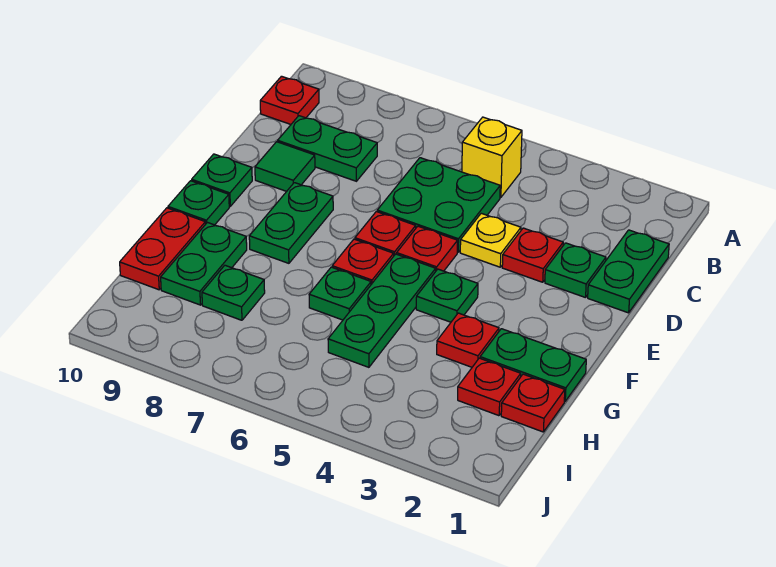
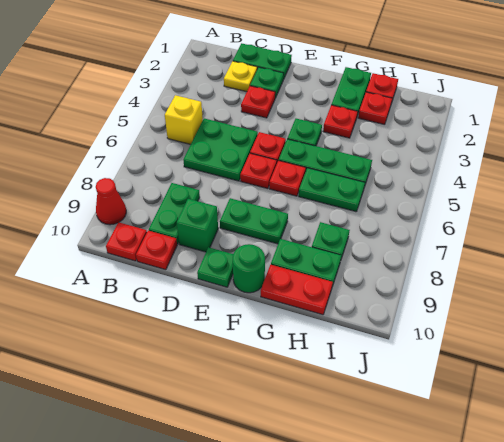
none -> red cone A9 level 1
none -> red plate C10 level 1
yellow plate D4 level 1 -> yellow plate C2 level 1
green tile D9 level 1 -> green brick D9 level 1
green plate F10 level 1 -> green round brick F10 level 1
green plate G6 level 1 -> green plate G6:H6 level 1

